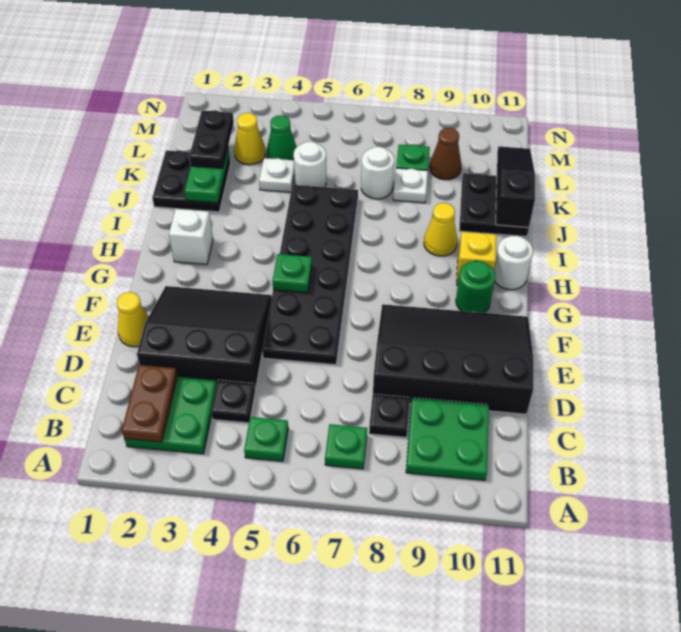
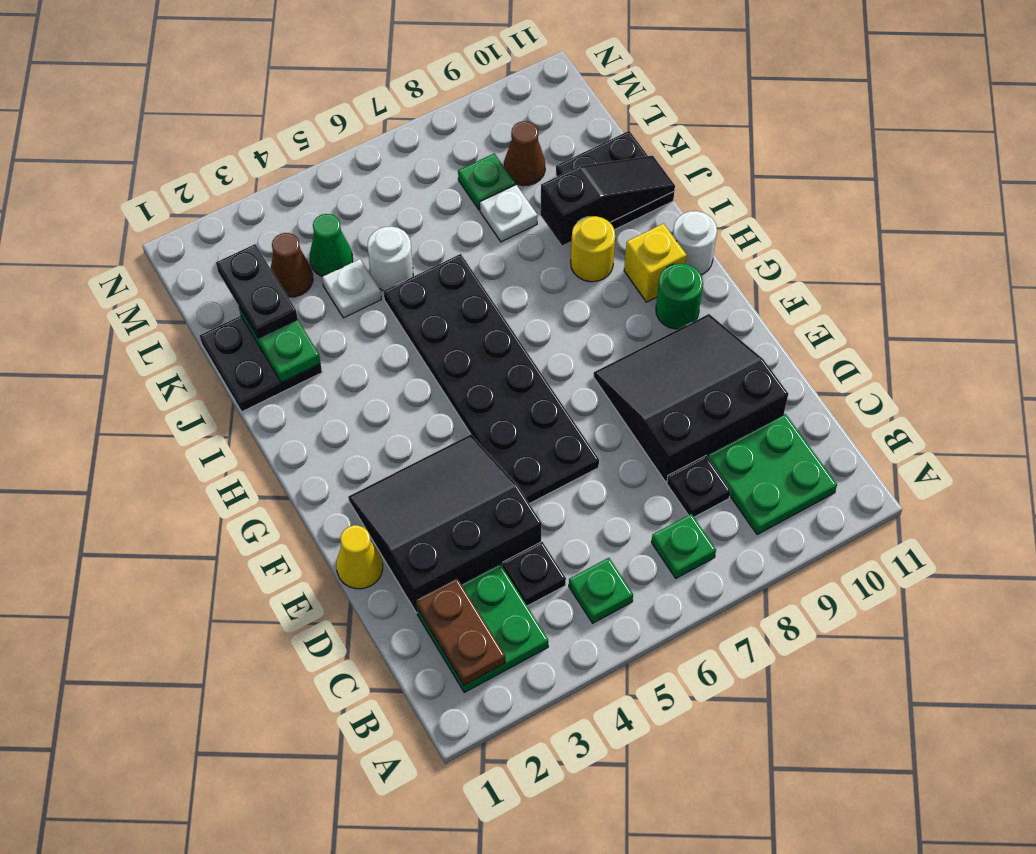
black slope D8:F11 level 1 top D -> black slope D8:F10 level 1 top D
green plate G5 level 2 -> none
white brick H2 level 1 -> none
yellow cone I9 level 1 -> yellow round brick I9 level 1
black slope J11:L11 level 2 top J -> black slope J9:J11 level 2 top 9
white round brick K7 level 1 -> none
yellow cone L3 level 1 -> brown cone L3 level 1

